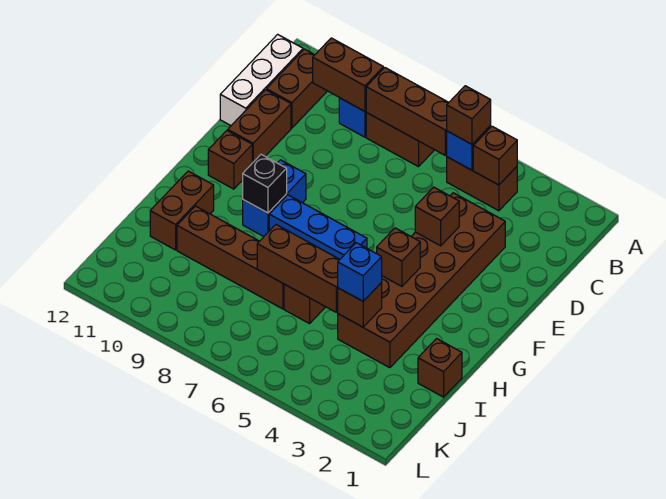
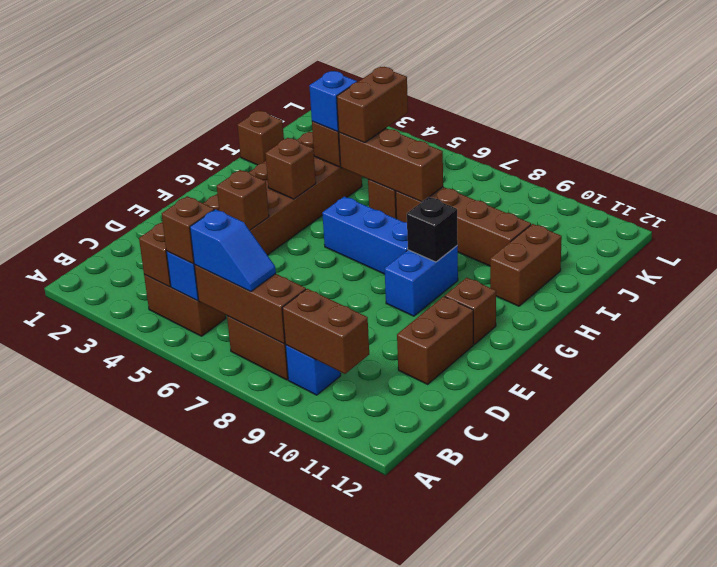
none -> blue slope B6:B7 level 3 top 6
brown brick B11:C11 level 1 -> brown brick I5:J5 level 3
white brick B12:D12 level 1 -> none

